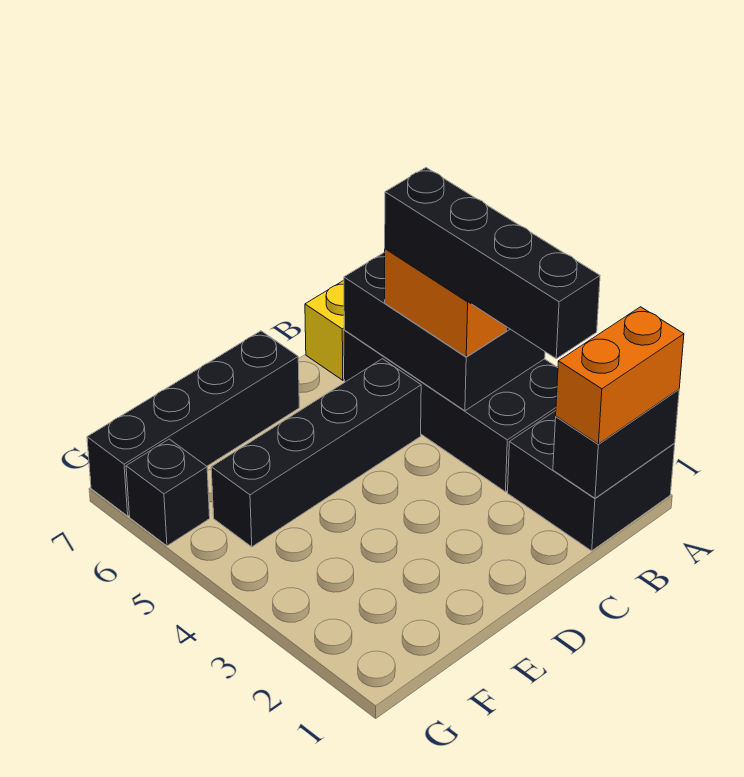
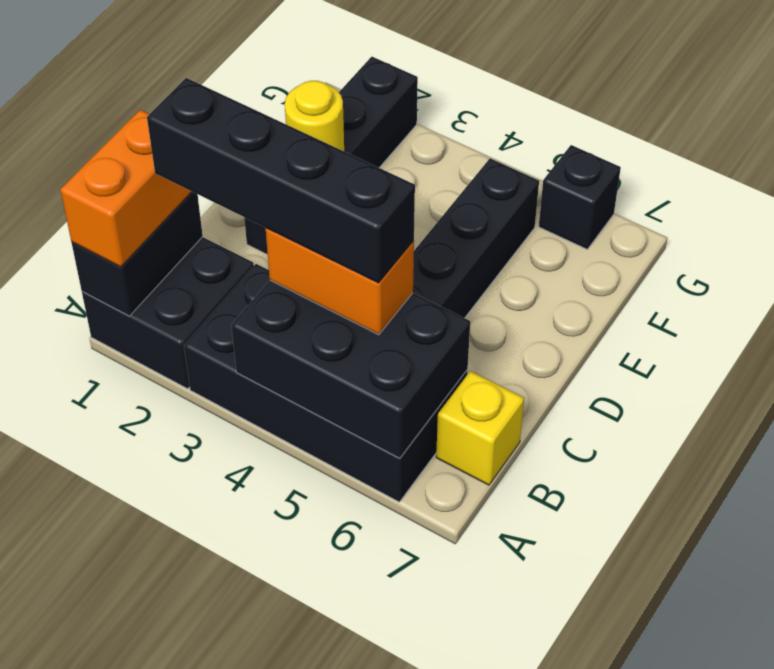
black brick D7:G7 level 1 -> black brick D2:G2 level 1
none -> yellow round brick E2 level 2

